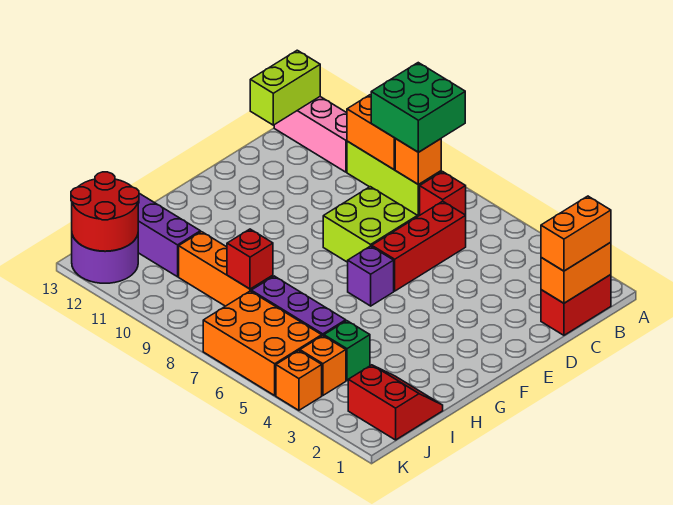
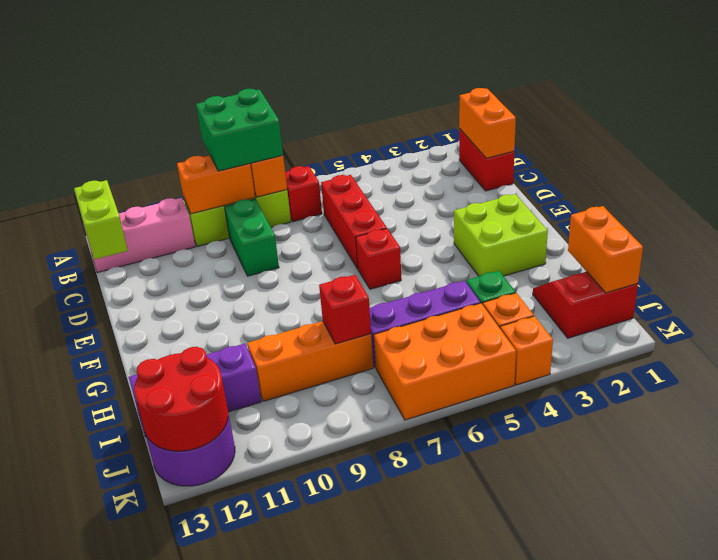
orange brick B1:C1 level 3 -> orange brick I1:J1 level 2
none -> green brick C9:D9 level 1
lime brick D7:E8 level 1 -> lime brick F2:G3 level 1
purple brick F6 level 1 -> red brick F6 level 1

